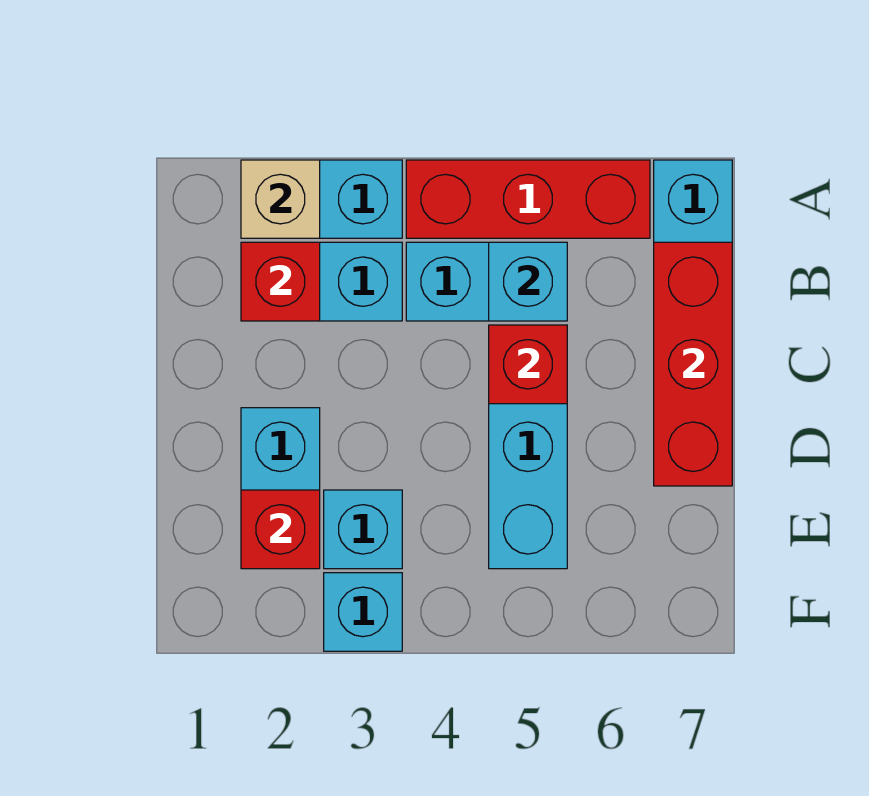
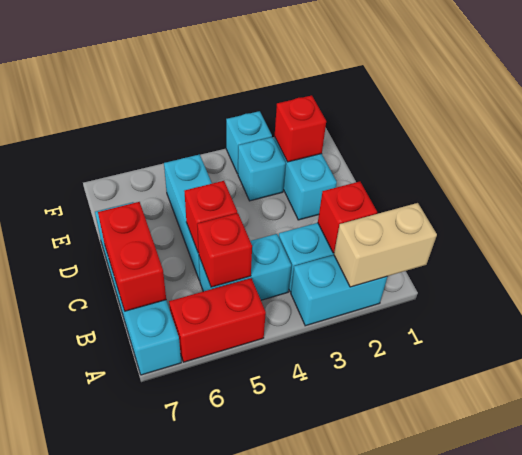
tan brick A2 level 2 -> tan brick A1:A2 level 2
red brick A4:A6 level 1 -> red brick A5:A6 level 1
cyan brick B5 level 2 -> red brick B5 level 2
red brick B7:D7 level 2 -> red brick B7:C7 level 2

